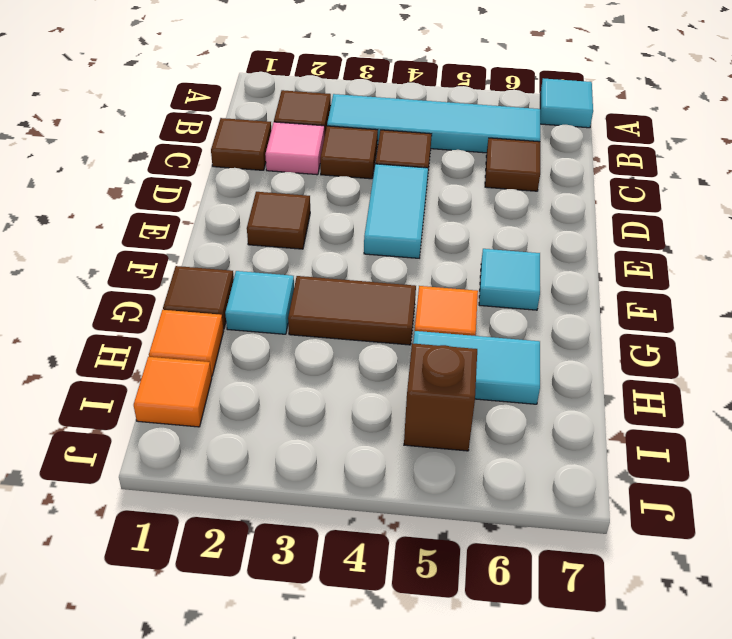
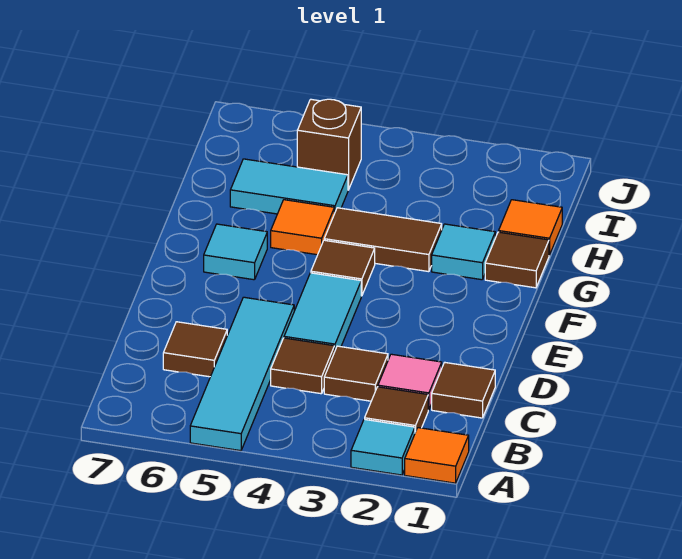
cyan tile A7 level 1 -> cyan tile A2 level 1
cyan tile B3:B6 level 1 -> cyan tile A5:D5 level 1
brown tile E2 level 1 -> brown tile F4 level 1
orange tile I1 level 1 -> orange tile A1 level 1

